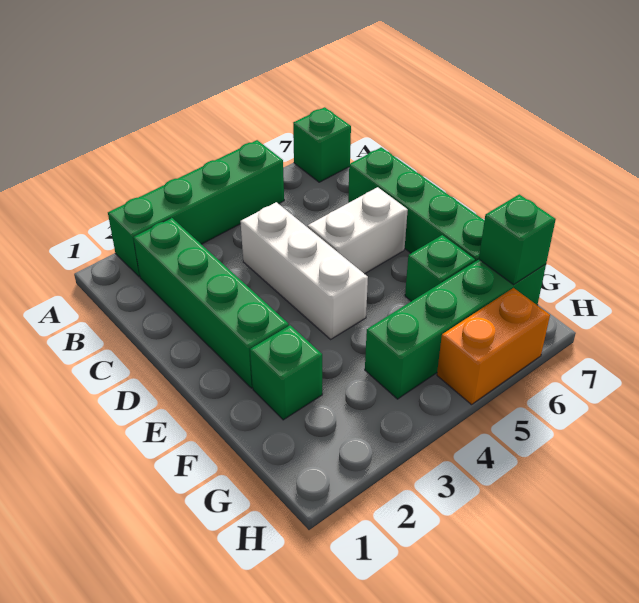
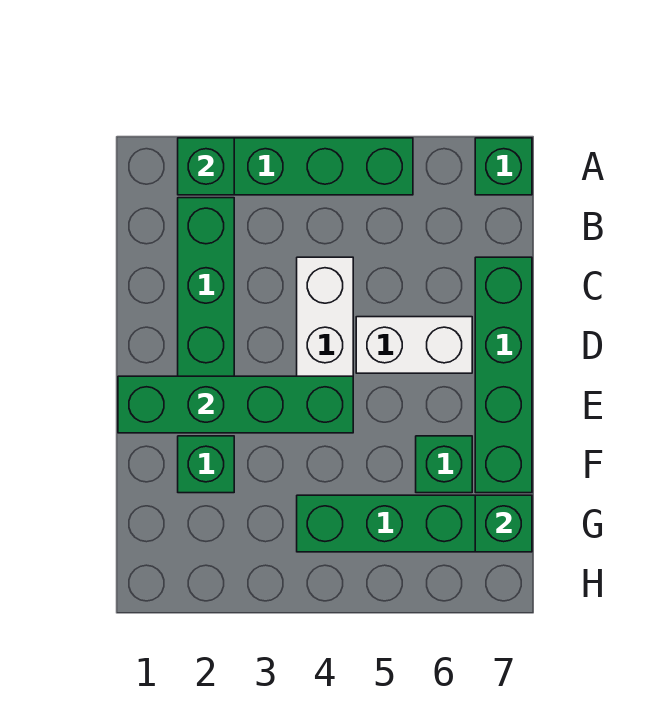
none -> green brick A2 level 2
none -> green brick E1:E4 level 2
orange brick H5:H6 level 1 -> none

